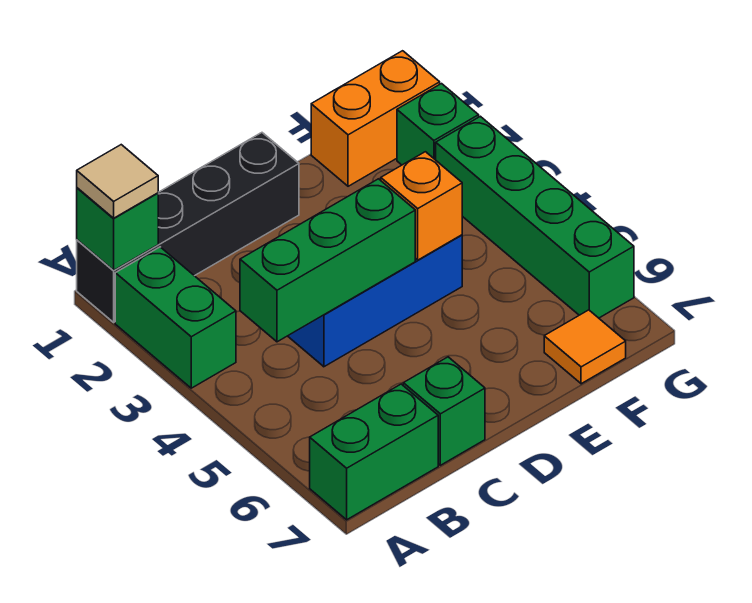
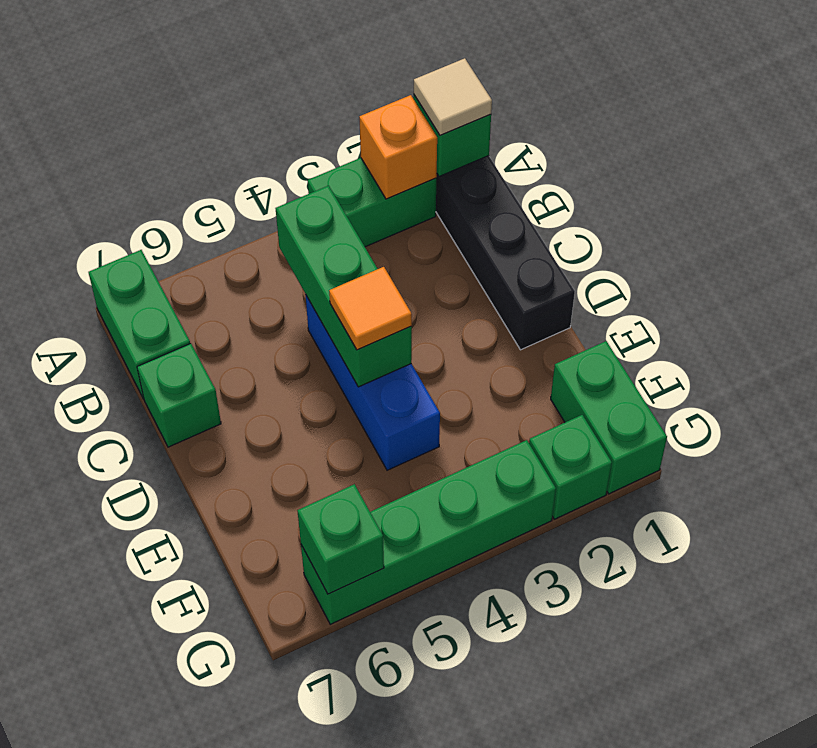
orange brick E4 level 2 -> orange brick A2 level 2
orange brick F1:G1 level 1 -> green brick F1:G1 level 1
orange tile F7 level 1 -> orange tile D4 level 3
none -> green brick G6 level 2

